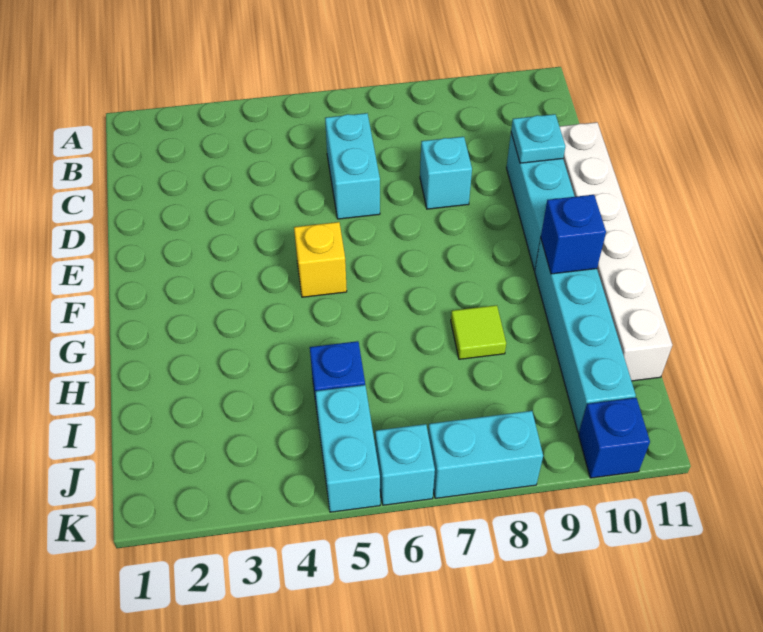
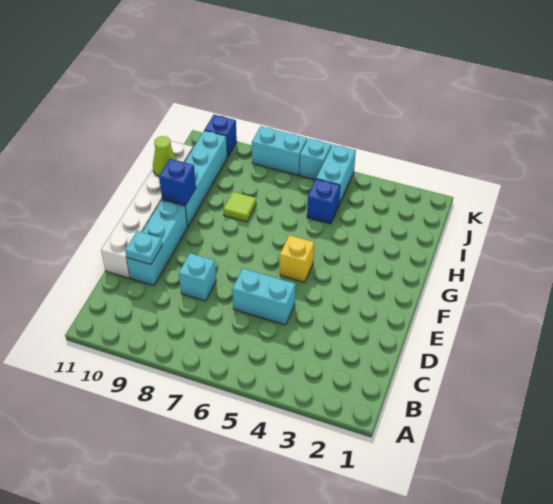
cyan brick C6:D6 level 1 -> cyan brick D5:D6 level 1
none -> lime cone H11 level 2

